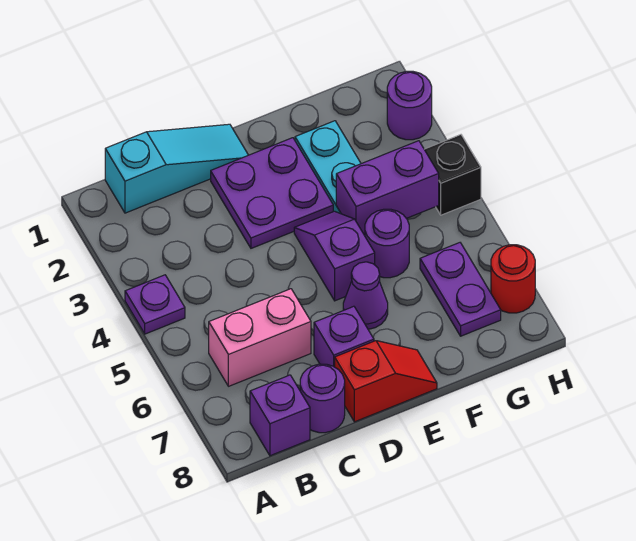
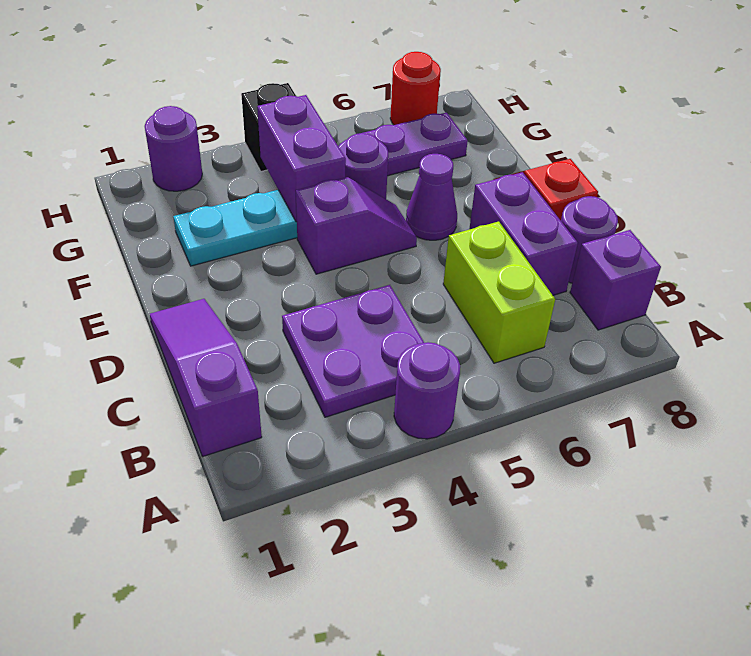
purple plate A4 level 1 -> purple round brick A4 level 1
cyan slope B1:D1 level 1 top B -> purple slope B1:D1 level 1 top B
pink brick B6:C6 level 1 -> lime brick B6:C6 level 1
purple plate D2:E3 level 1 -> purple plate B3:C4 level 1
purple brick D7 level 1 -> purple brick C7:D7 level 1
purple slope E4:E5 level 1 top 5 -> purple slope E4:E5 level 1 top 4

